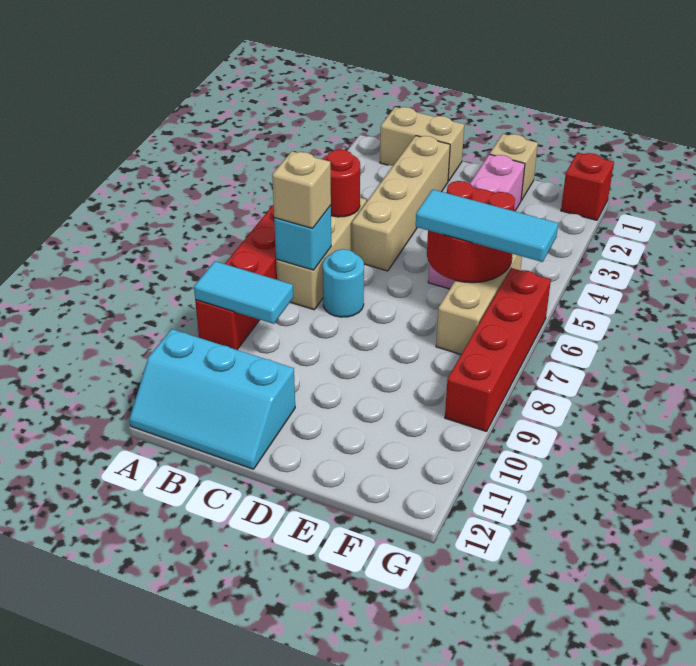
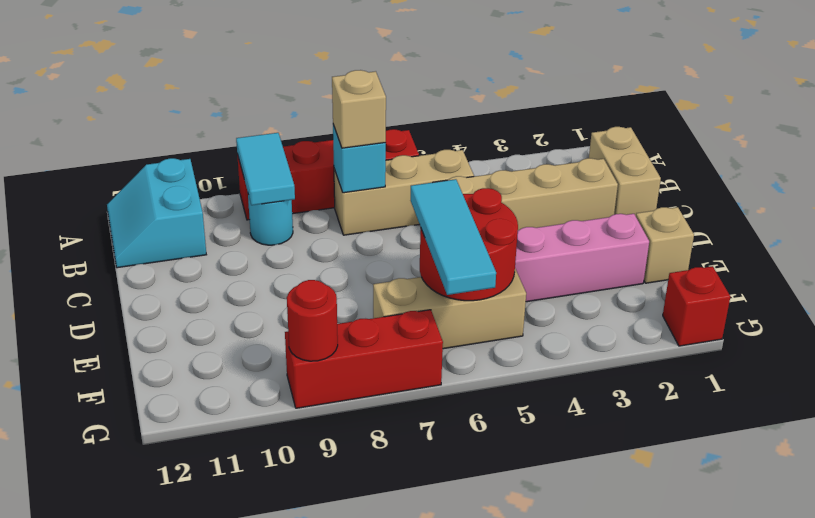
cyan slope A11:C12 level 1 top 11 -> cyan slope A11:B12 level 1 top 11
red round brick B5 level 2 -> red round brick G9 level 2
cyan round brick C7 level 1 -> cyan round brick B9 level 1
red brick G6:G9 level 1 -> red brick G7:G9 level 1

